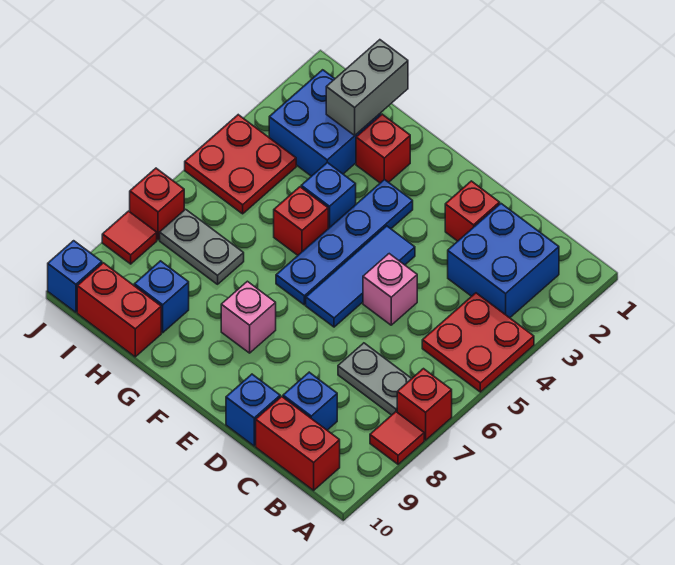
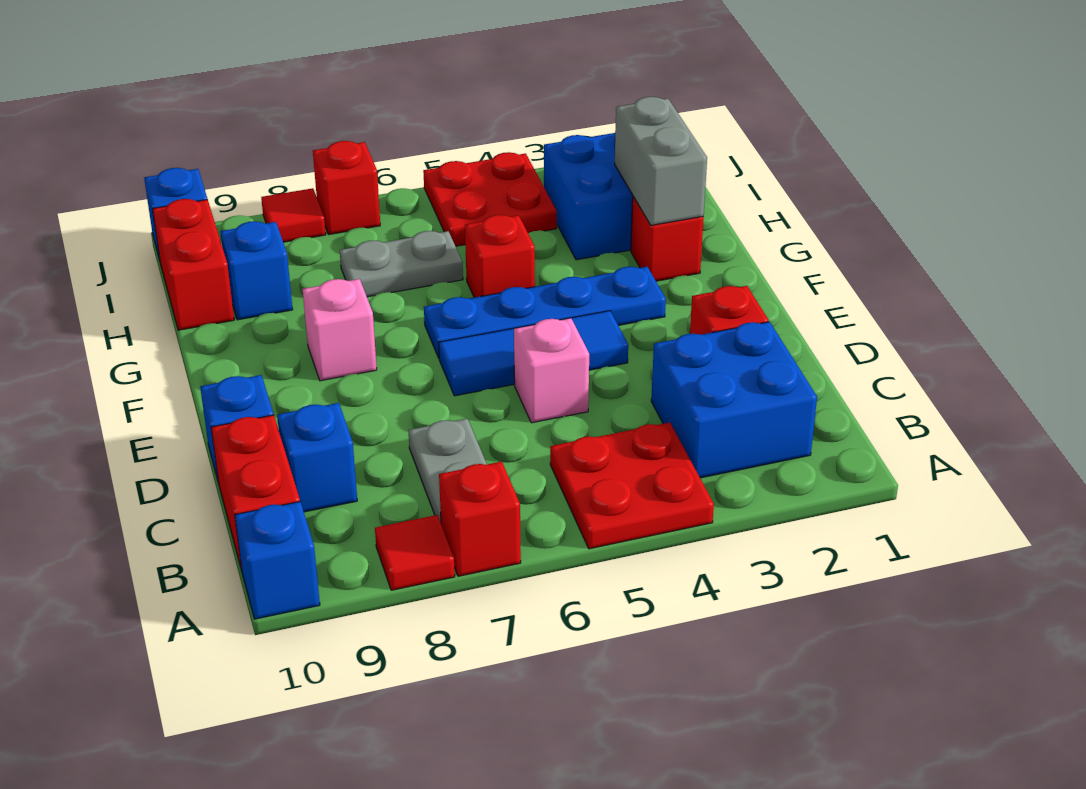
blue brick G4 level 1 -> blue brick A10 level 1
grey brick H1:H2 level 2 -> grey brick G2:H2 level 2
grey plate H7:I7 level 1 -> grey plate H6:H7 level 1

